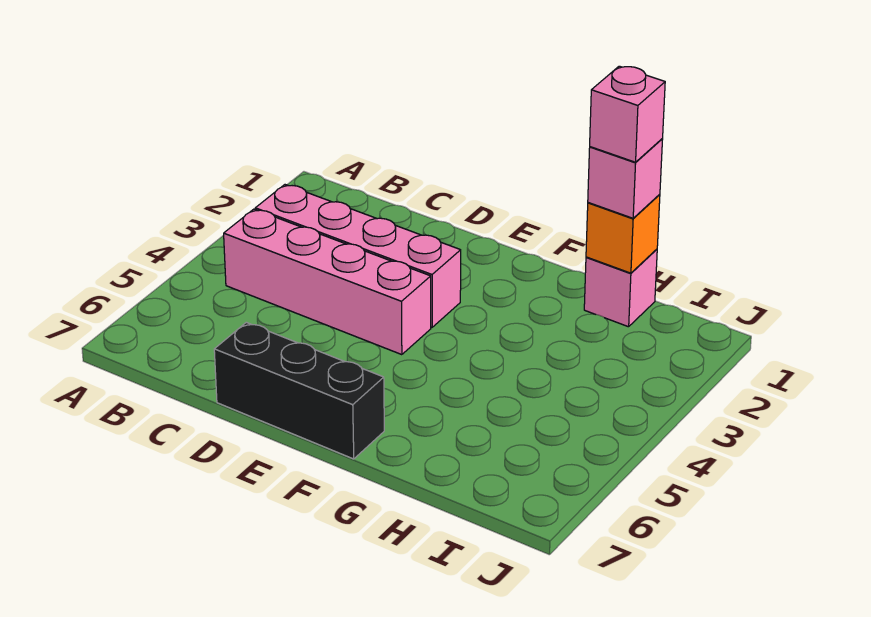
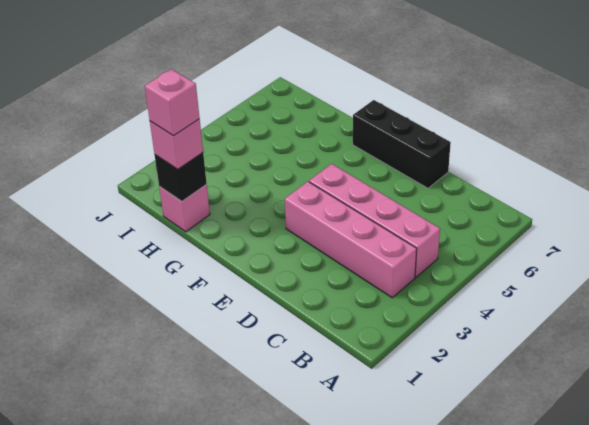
orange brick H1 level 2 -> black brick H1 level 2

